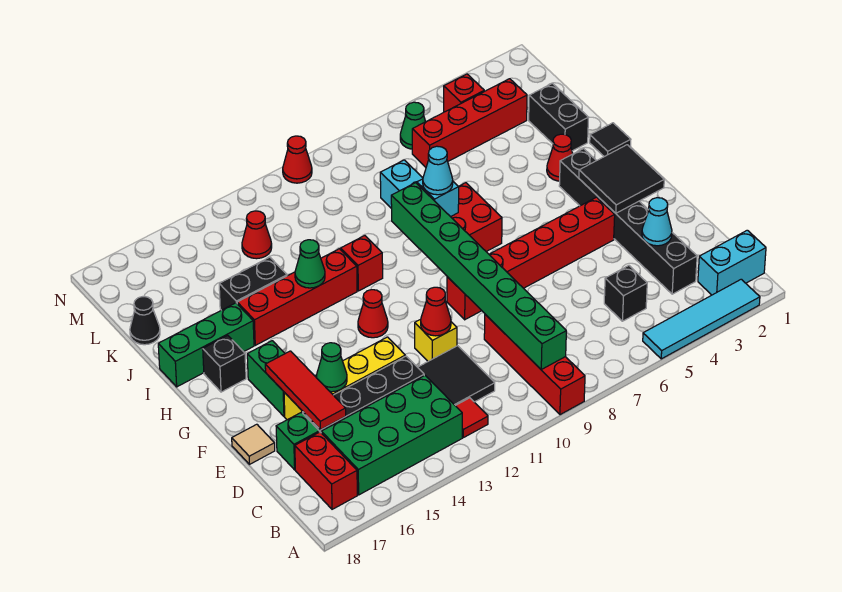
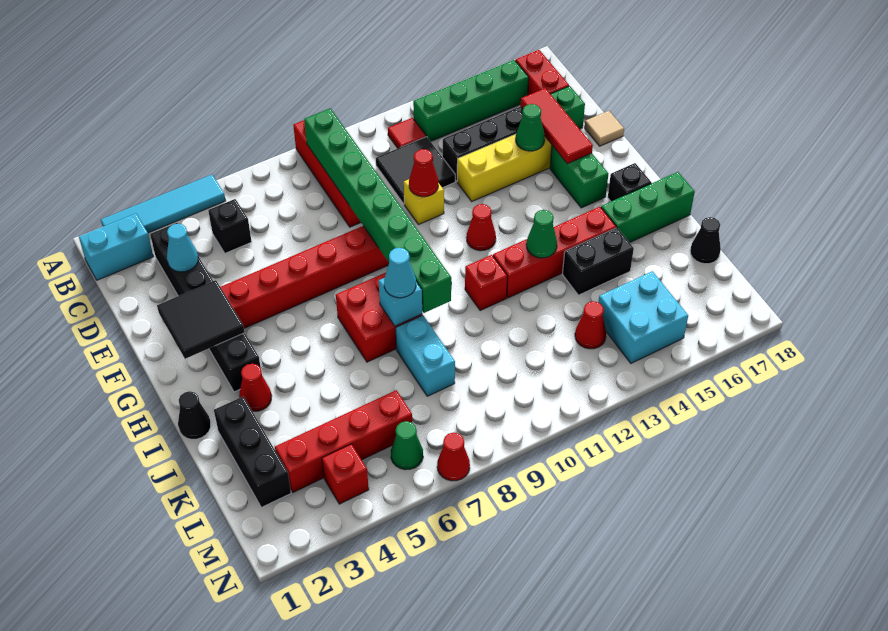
green brick B13:C16 level 1 -> green brick B13:B16 level 1
black tile I1 level 1 -> black cone I1 level 1
black brick J2:K2 level 1 -> black brick J2:L2 level 1
none -> cyan brick L14:M15 level 1
red cone N10 level 1 -> red cone N7 level 1

